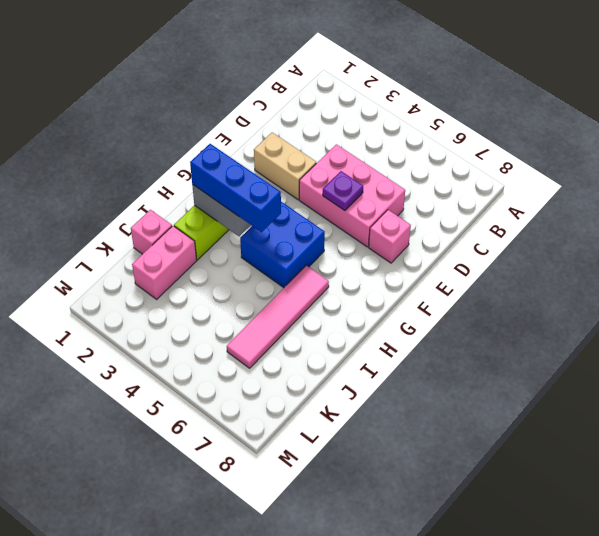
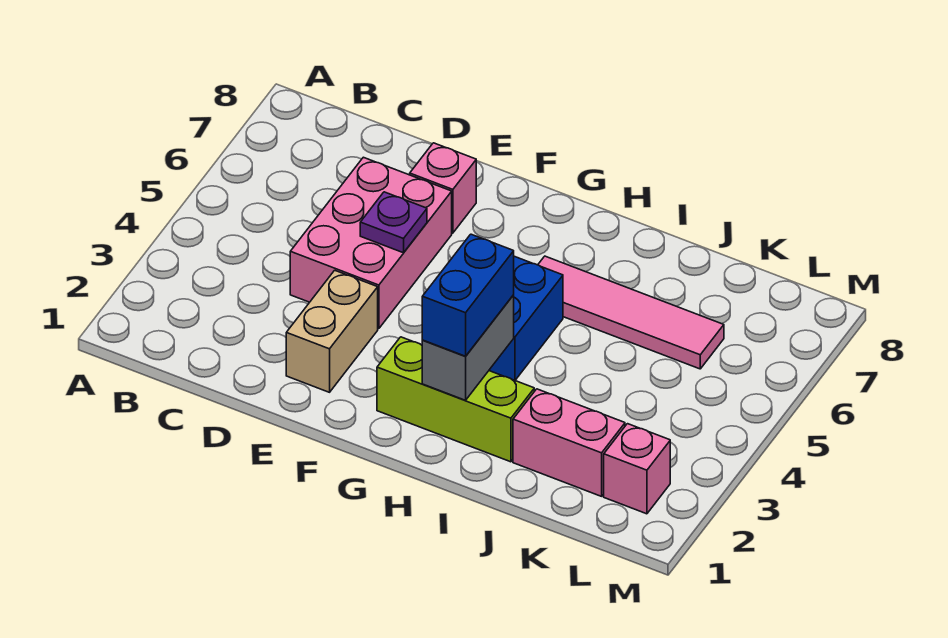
blue brick H2:H4 level 3 -> blue brick H2:H3 level 3
pink brick J1 level 1 -> pink brick L2 level 1

